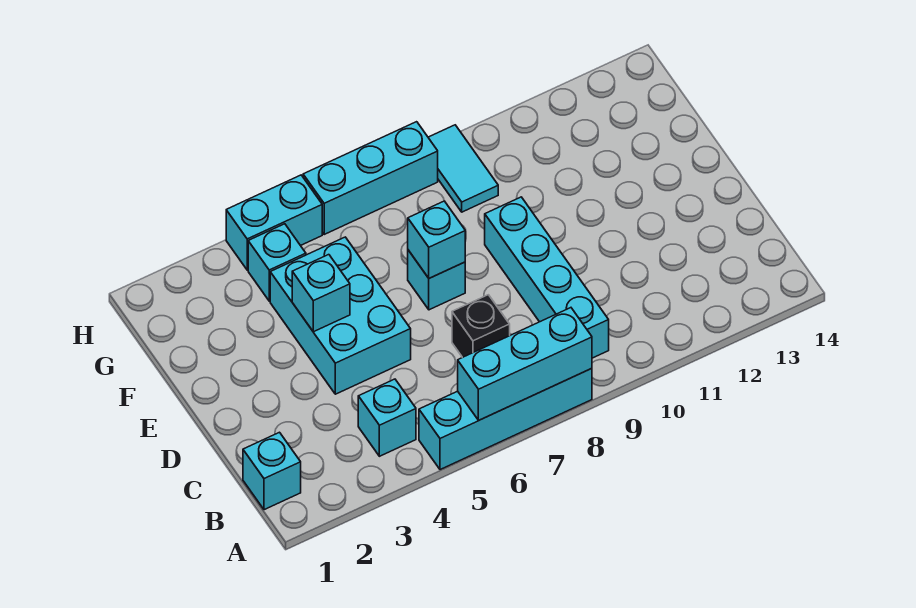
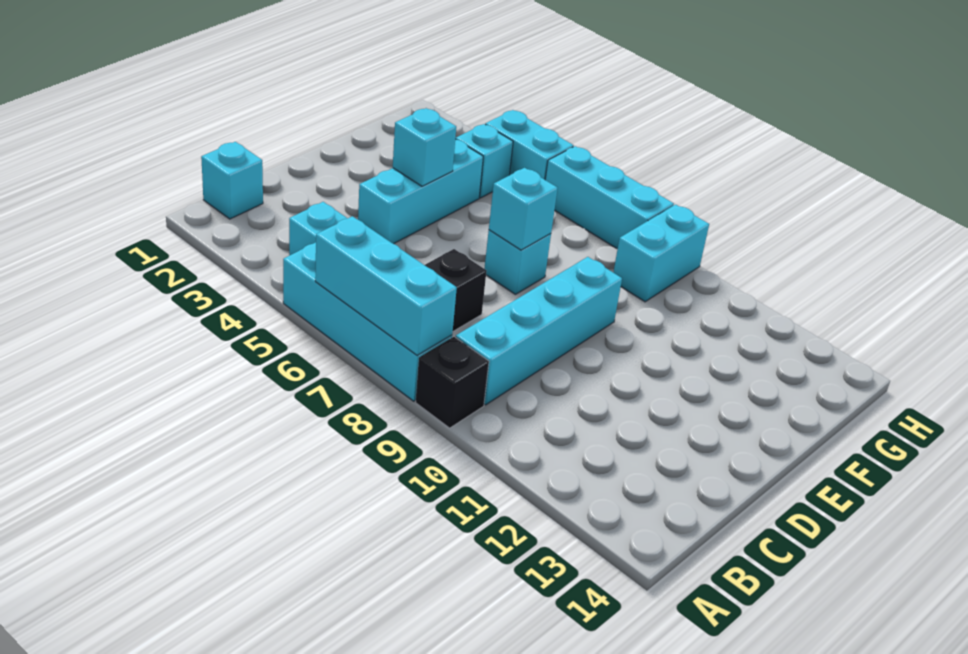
none -> black brick A9 level 1
cyan brick D4:F5 level 1 -> cyan brick D4:F4 level 1
cyan tile G9:H9 level 1 -> cyan brick G9:H9 level 1

